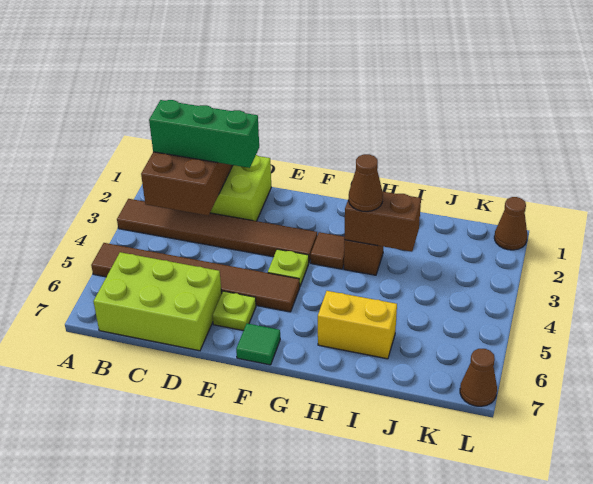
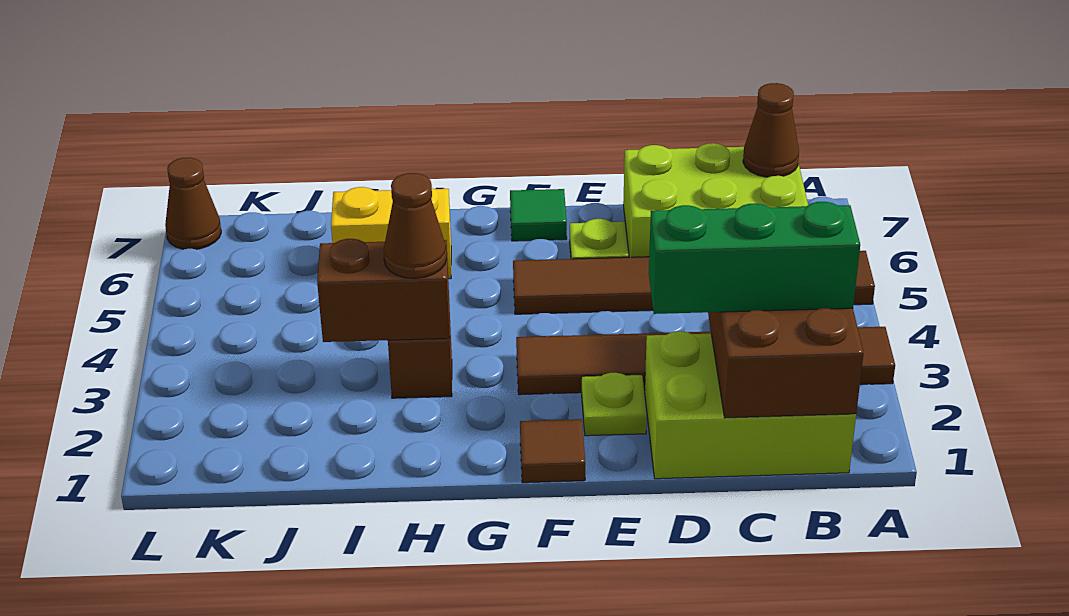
lime plate F4 level 1 -> lime plate E2 level 1
brown tile G3 level 1 -> brown tile F1 level 1
brown cone L1 level 1 -> brown cone B7 level 2

